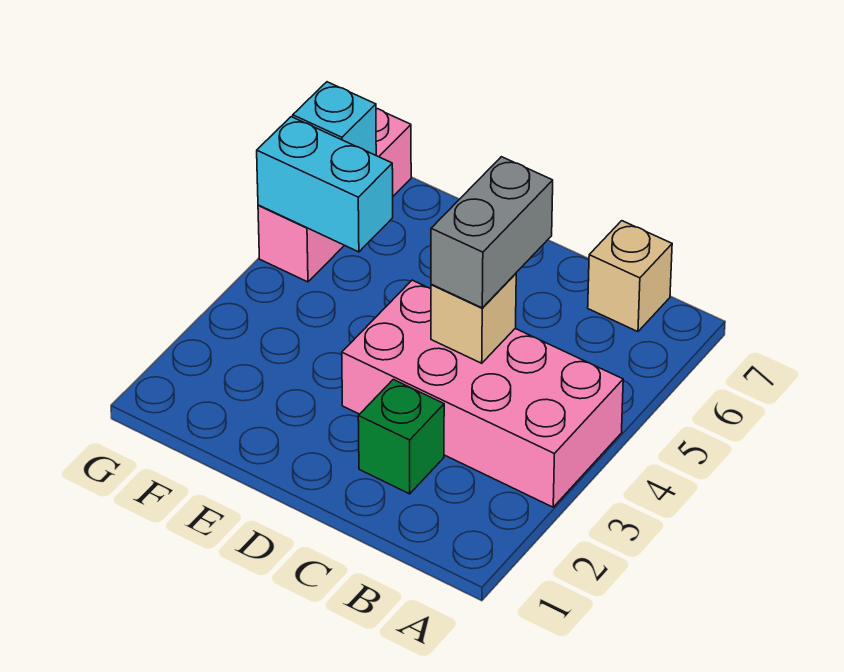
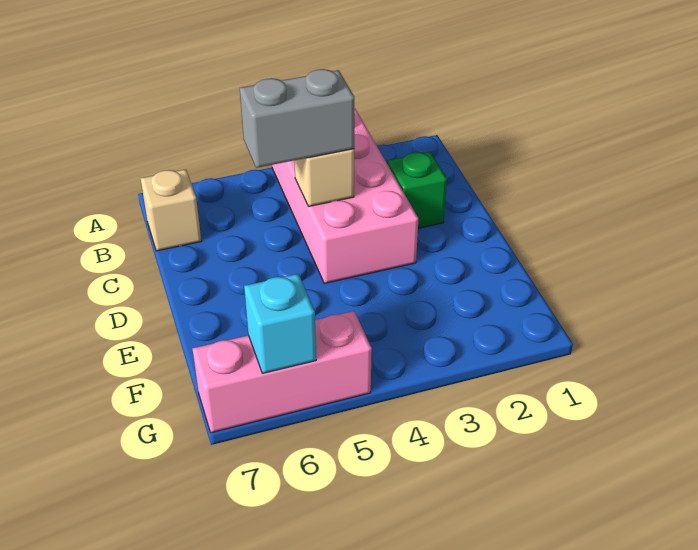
cyan brick F5:G5 level 2 -> none

